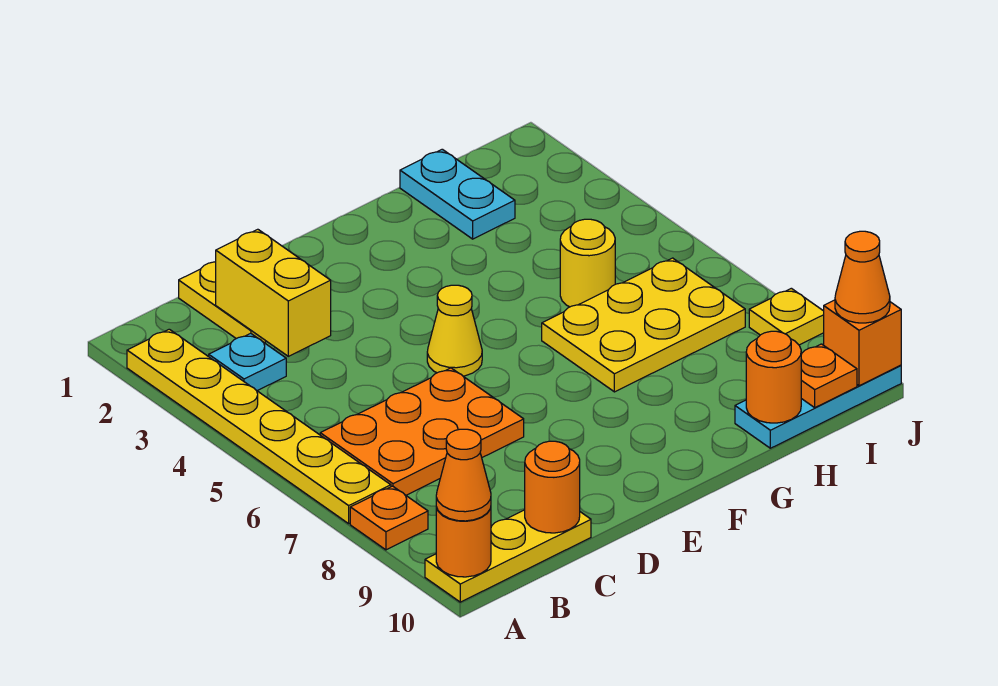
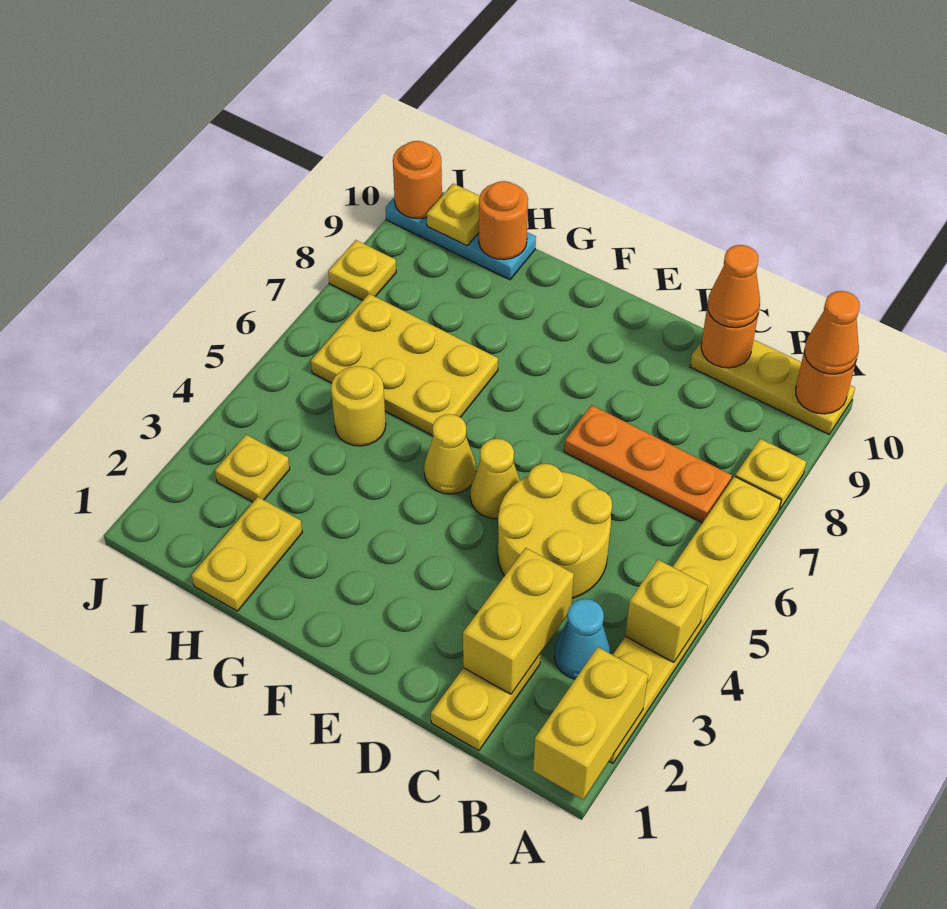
none -> yellow brick A1:A2 level 2
none -> yellow brick A4 level 2
orange plate A8 level 1 -> yellow plate A8 level 1
cyan plate B3 level 1 -> cyan cone B3 level 1
orange plate B6:D7 level 1 -> orange plate B7:D7 level 1
none -> yellow round brick C4:D5 level 1
none -> yellow cone F5 level 1
cyan plate H1:H2 level 1 -> yellow plate H1:H2 level 1
none -> yellow plate I3 level 1
orange plate I10 level 2 -> yellow plate I10 level 2
orange brick J10 level 2 -> orange round brick J10 level 2
orange cone J10 level 3 -> orange cone C10 level 3

